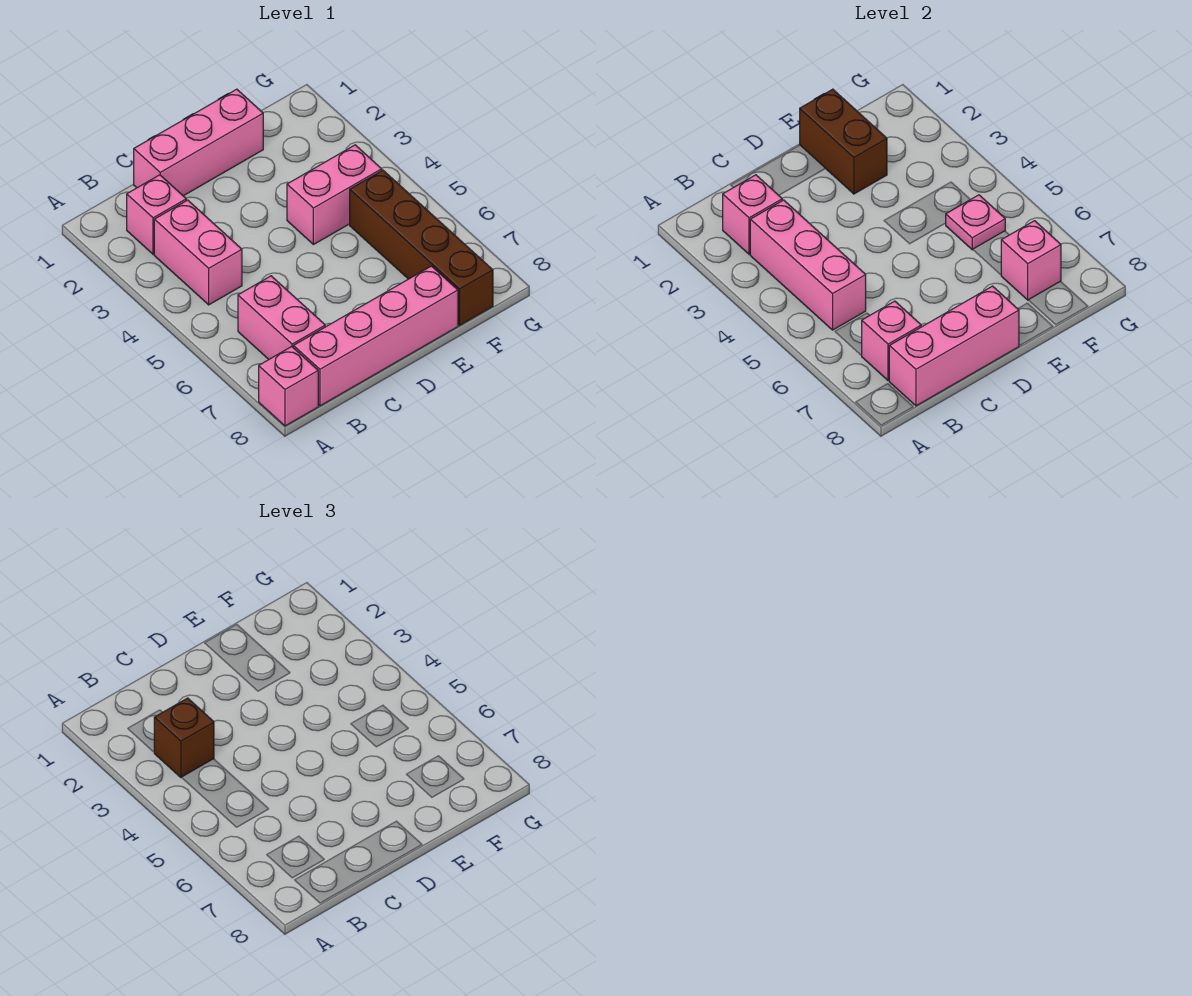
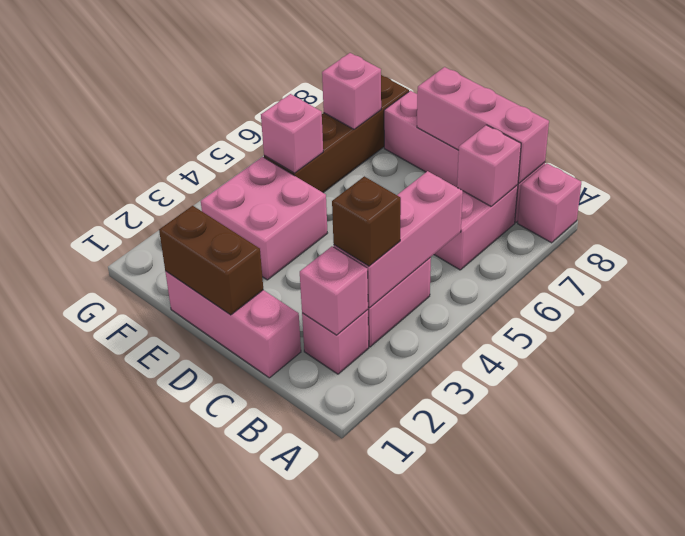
brown brick E1:E2 level 2 -> brown brick D1:E1 level 2
pink brick E4:F4 level 1 -> pink brick E3:F4 level 1
pink plate F5 level 2 -> pink brick F5 level 2

